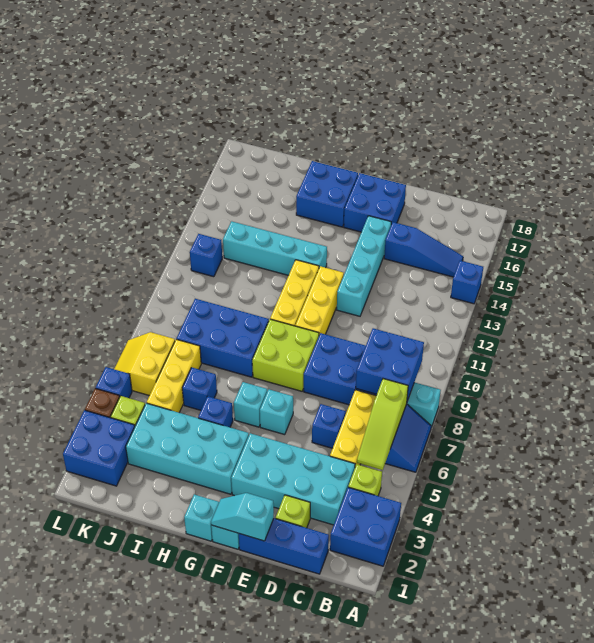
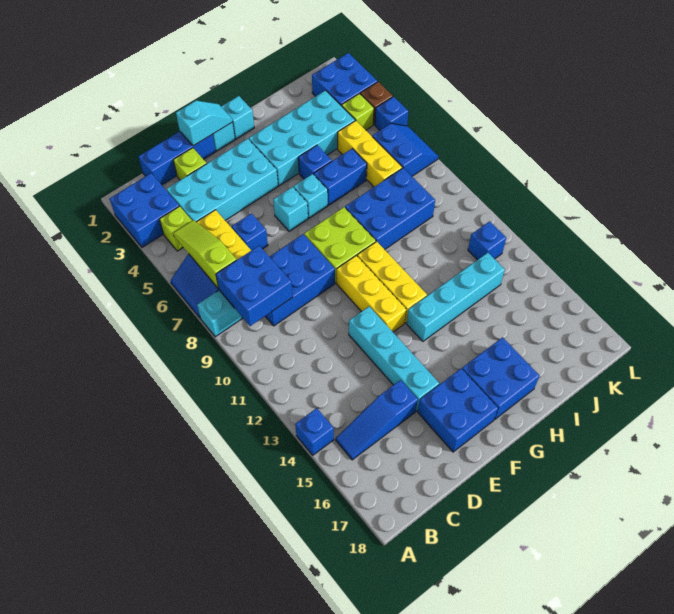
blue brick I6 level 1 -> blue brick H6:I6 level 1
yellow slope K6:L7 level 1 top K -> blue slope K6:L7 level 1 top K

